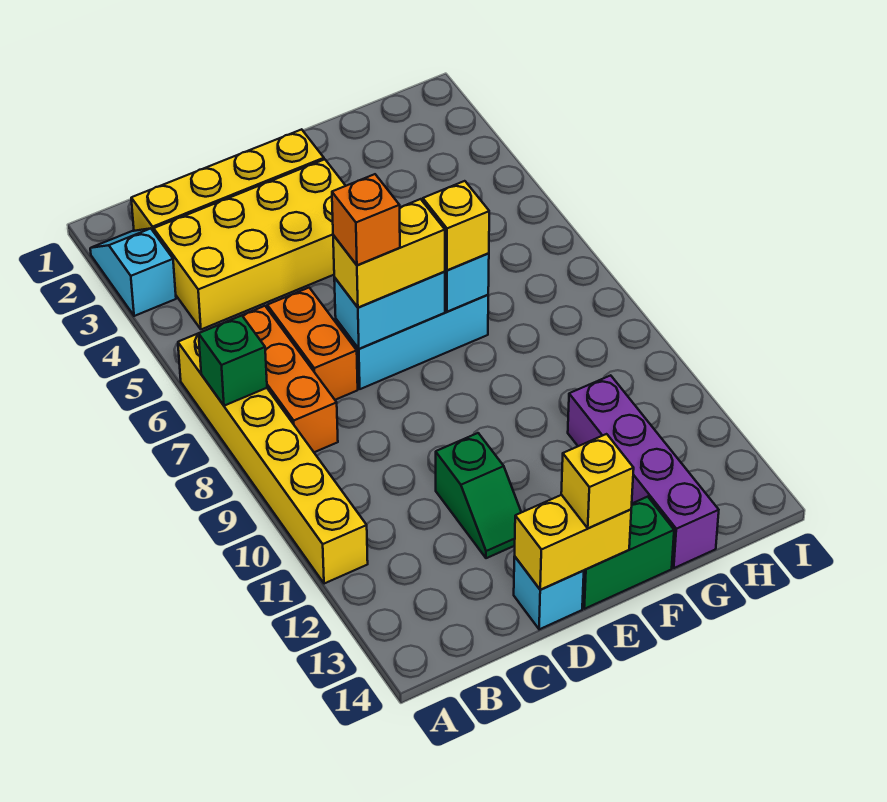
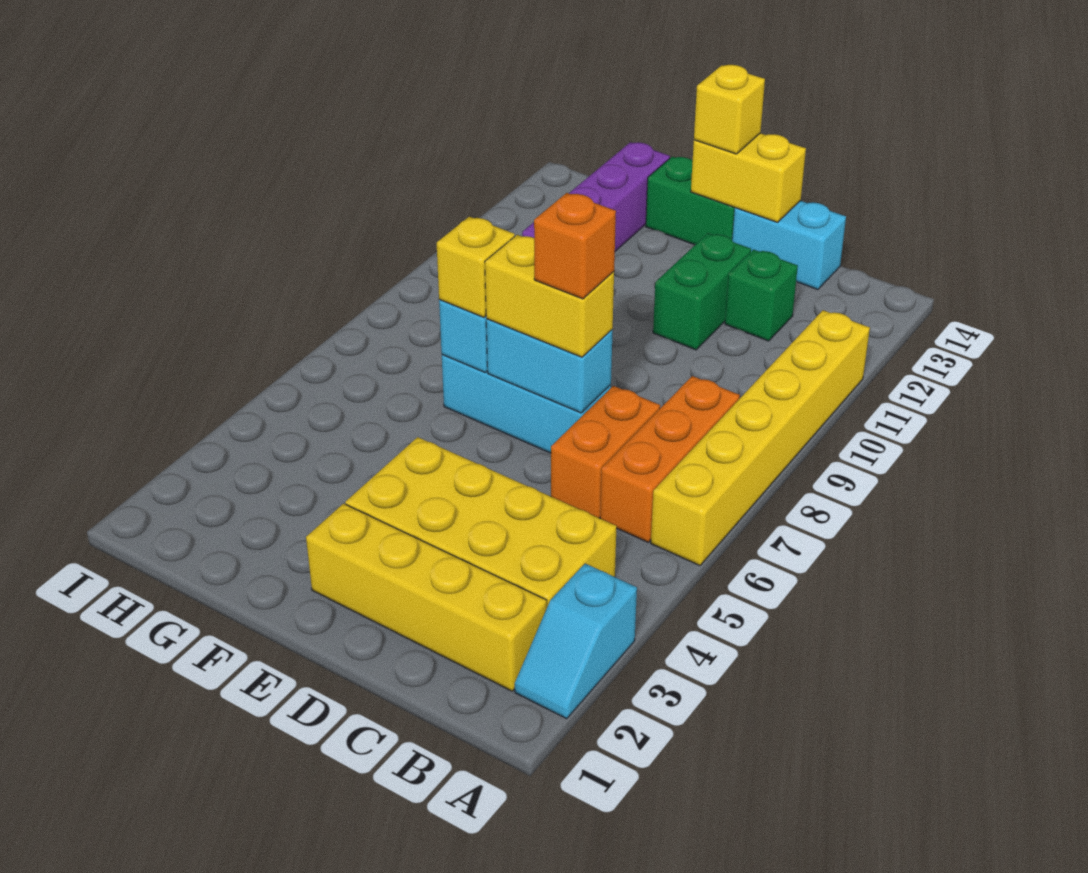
green brick A7 level 2 -> green brick C12 level 1
green slope D11:D12 level 1 top 11 -> green brick D11:D12 level 1
cyan brick D14 level 1 -> cyan brick C14:D14 level 1

